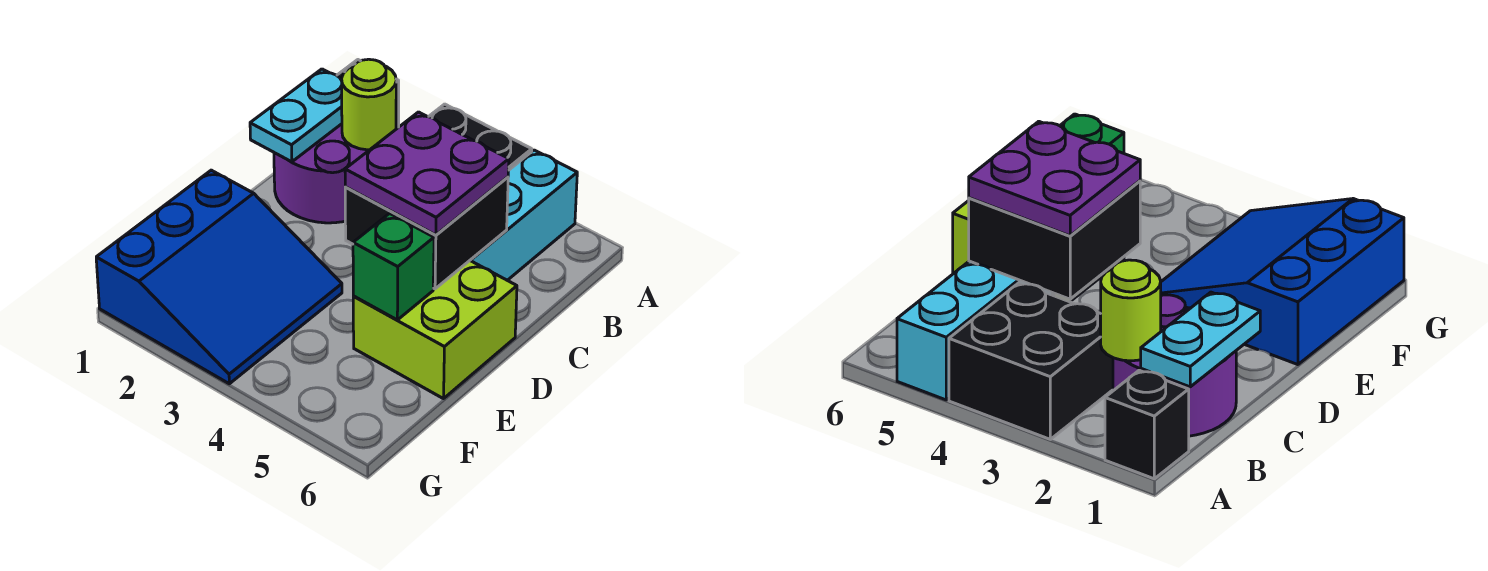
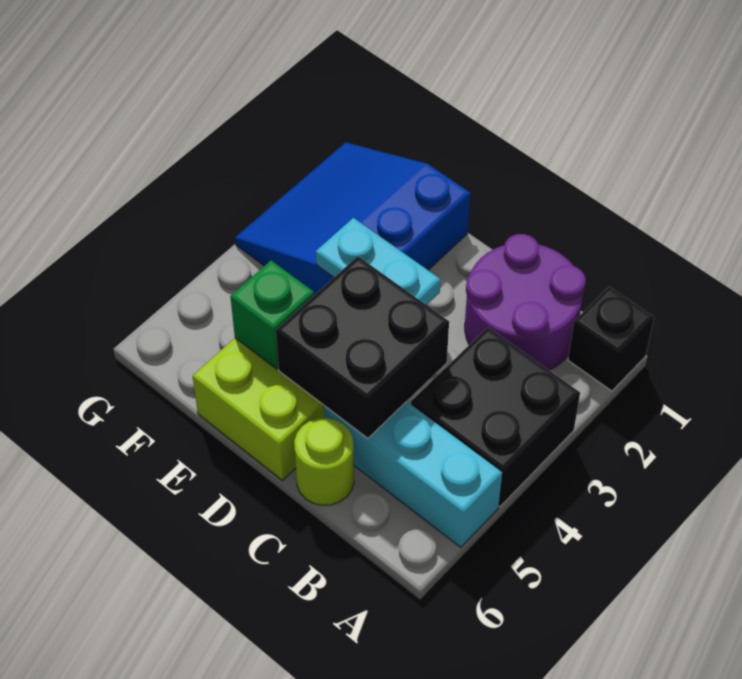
cyan plate B1:C1 level 2 -> cyan plate D3:E3 level 2
lime round brick B2 level 2 -> lime round brick C6 level 1
purple plate C4:D5 level 3 -> none
blue slope E1:G3 level 1 top 1 -> blue slope E1:G3 level 1 top E

